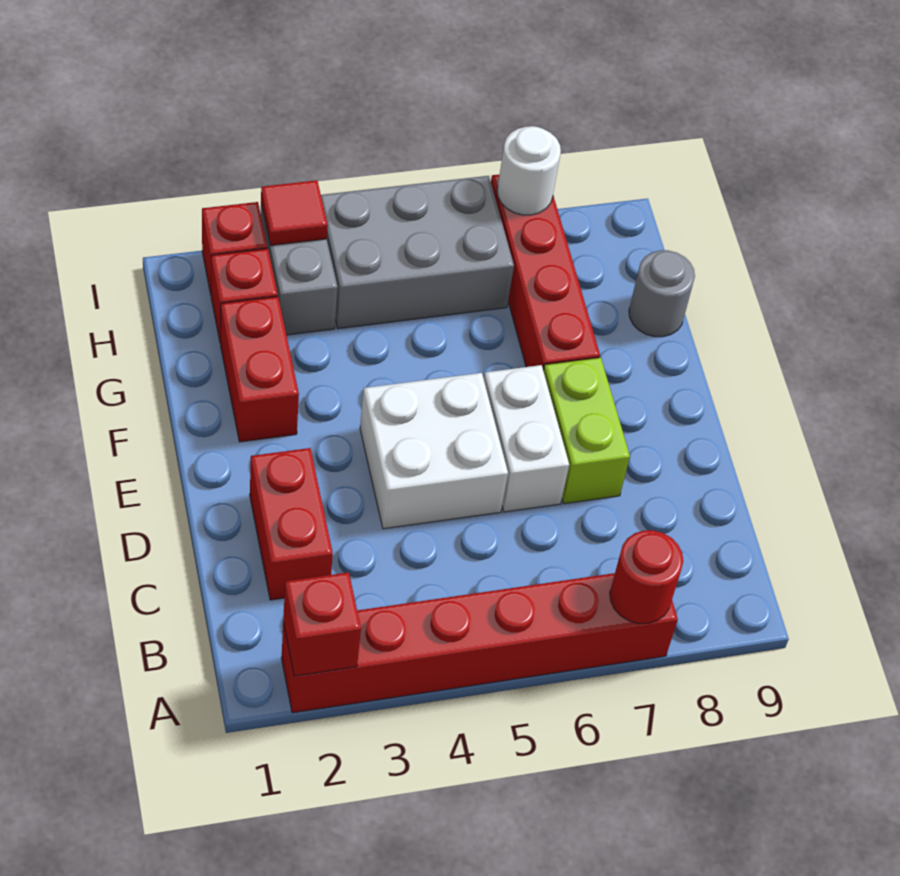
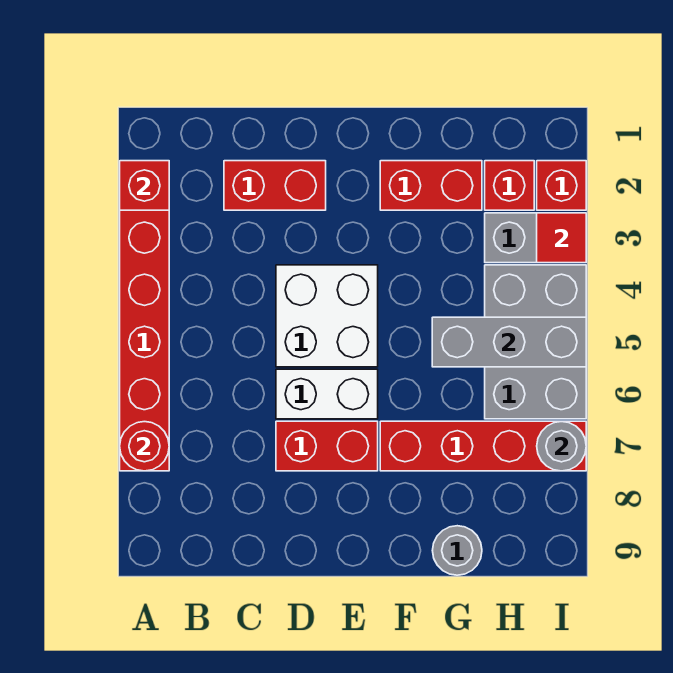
lime brick D7:E7 level 1 -> red brick D7:E7 level 1
none -> grey brick G5:I5 level 2
white round brick I7 level 2 -> grey round brick I7 level 2

